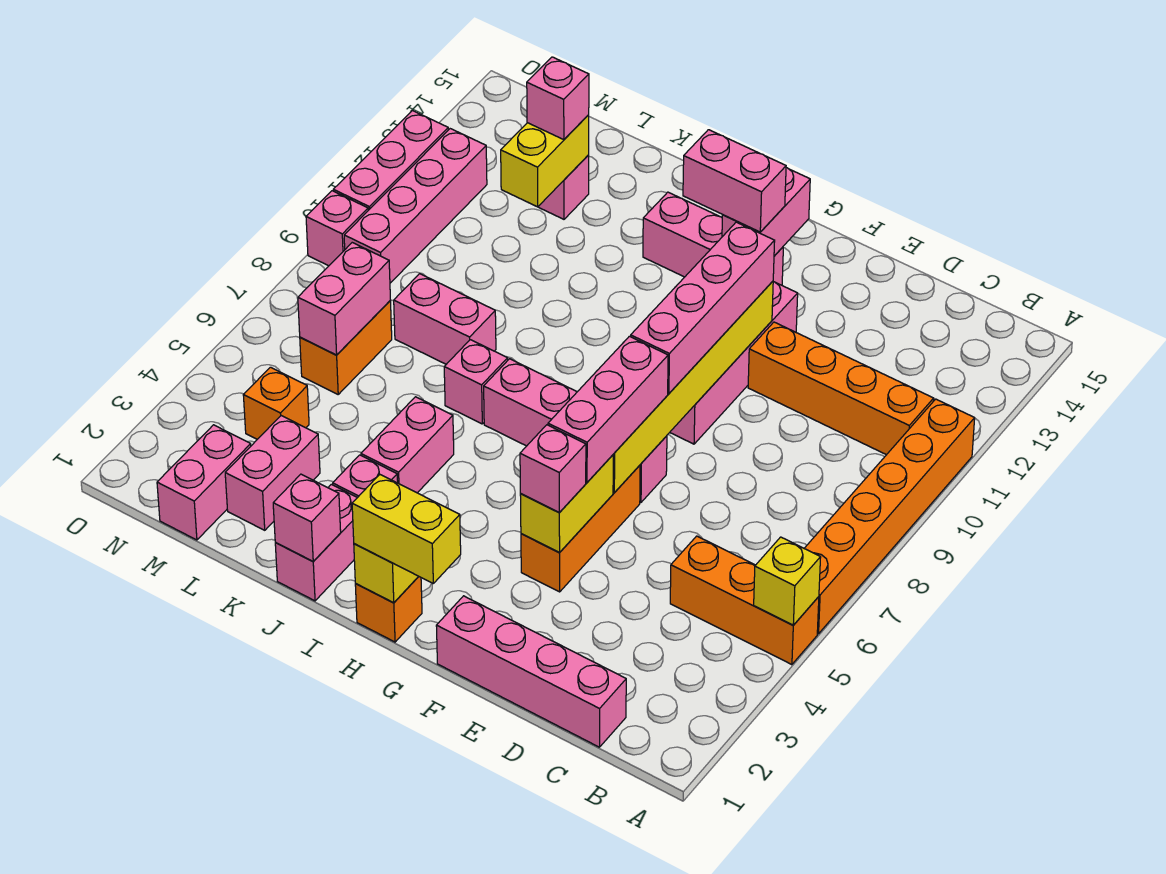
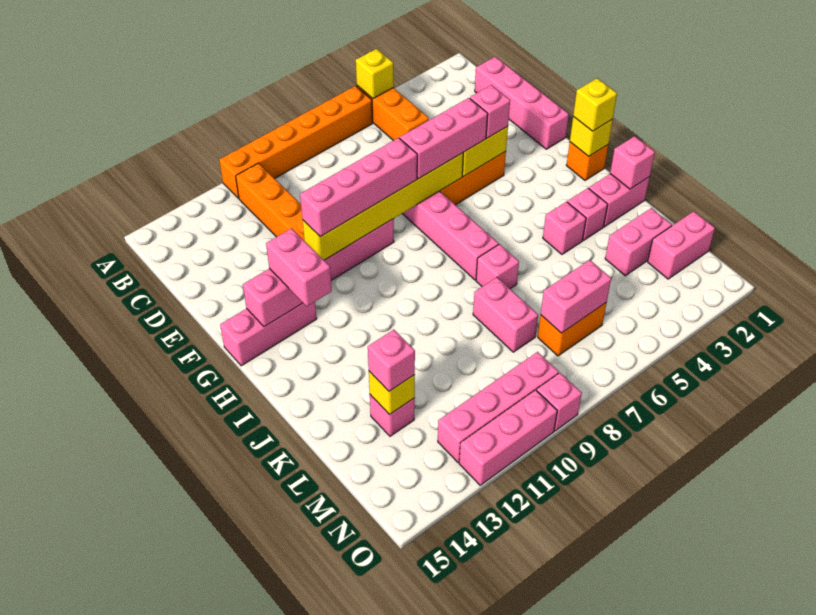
yellow brick G1:H1 level 3 -> yellow brick H1 level 3
pink brick G13:I13 level 1 -> pink brick G13:G15 level 1
pink brick J4:J5 level 1 -> pink brick J4 level 1
yellow brick L12:L13 level 2 -> yellow brick L13 level 2
orange brick M4 level 1 -> none

